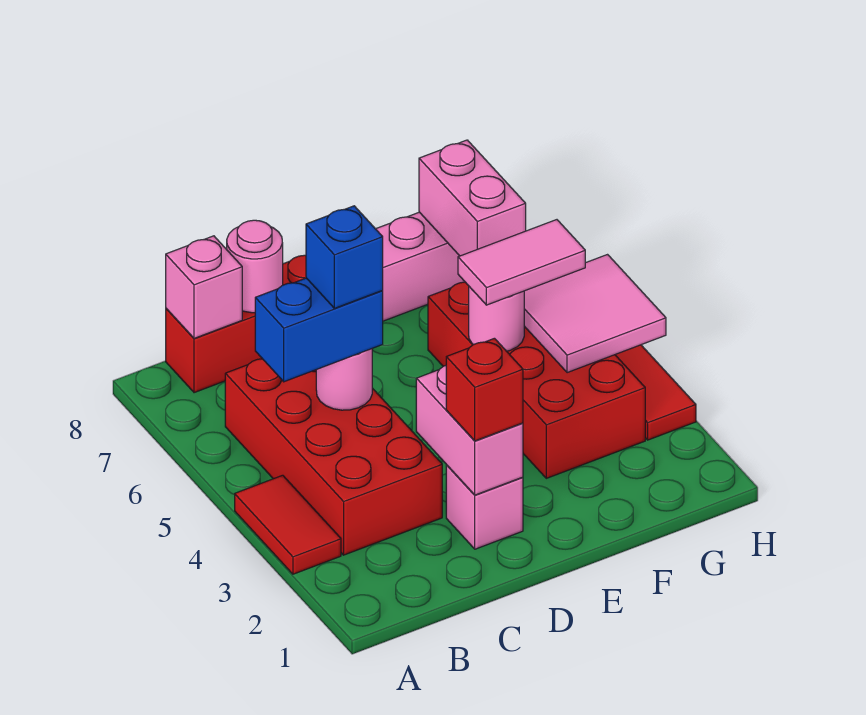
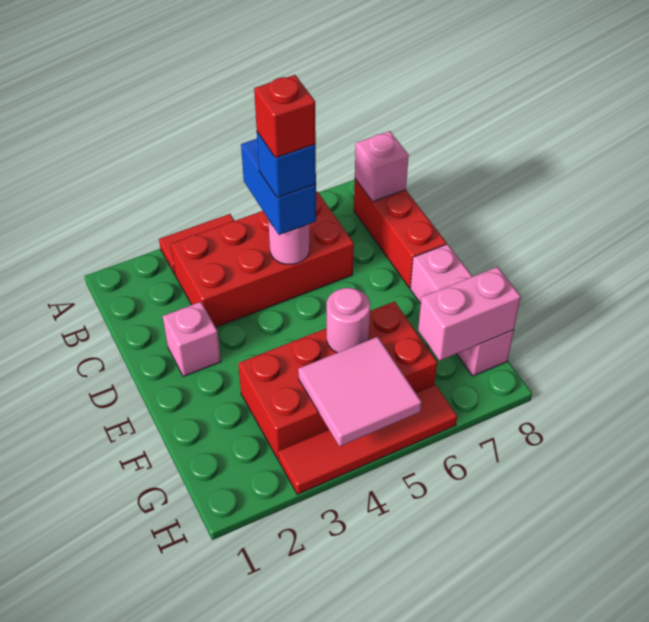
pink round brick C8 level 2 -> none
pink brick D2:D3 level 2 -> none
red brick D2 level 3 -> red brick C5 level 5
pink tile F5:G5 level 3 -> none

